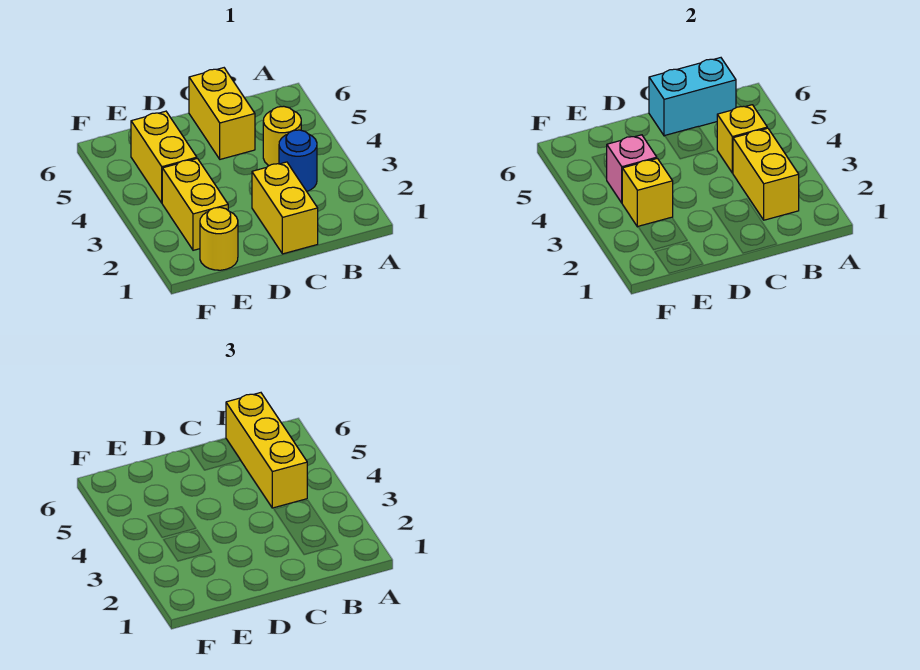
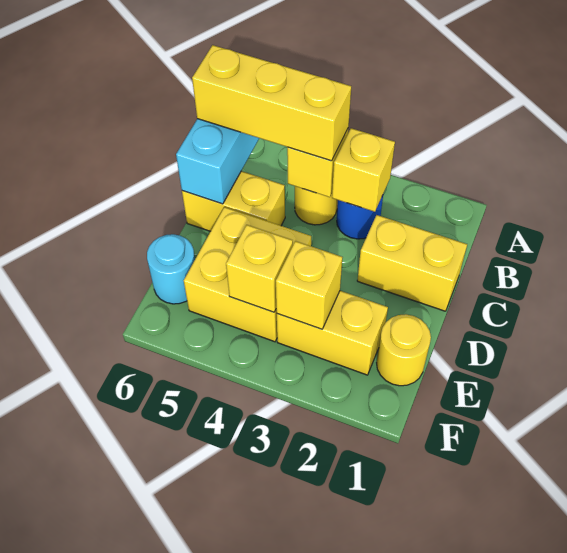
yellow brick B2:B3 level 2 -> yellow brick B3 level 2
yellow brick E4:E5 level 1 -> yellow brick D4:E5 level 1
pink brick E4 level 2 -> yellow brick E4 level 2
none -> cyan round brick E6 level 1

